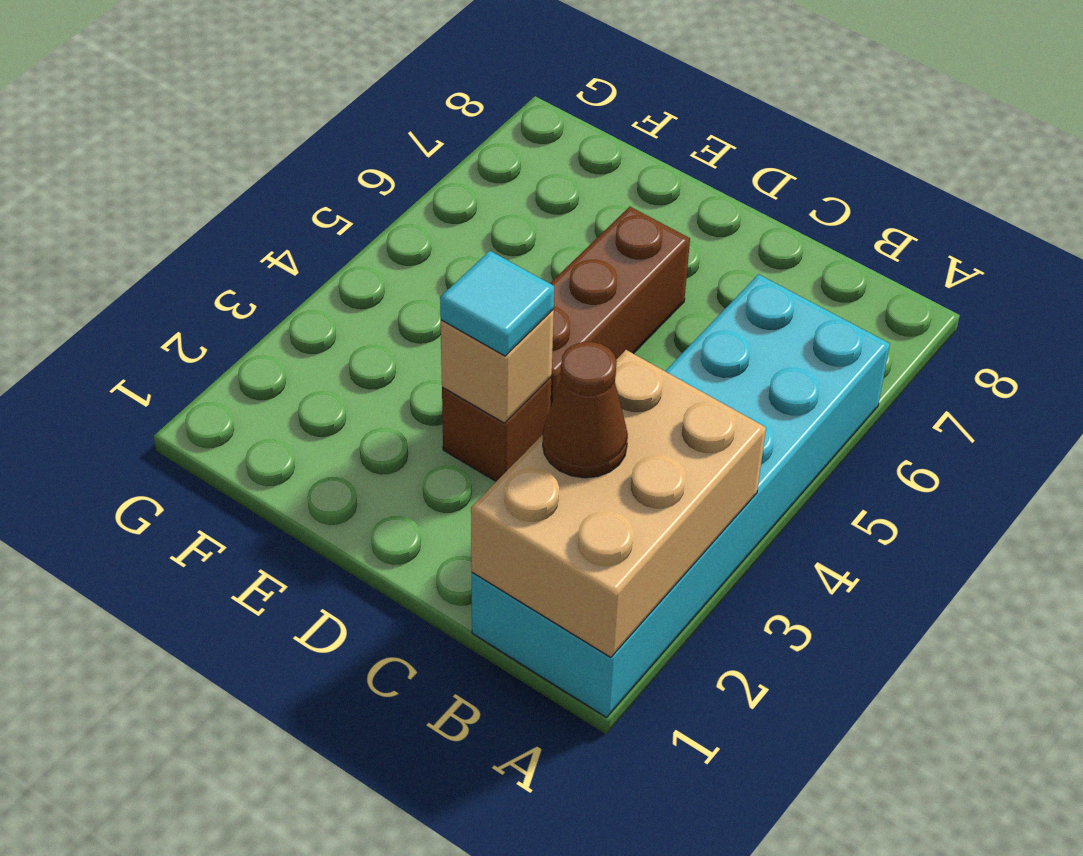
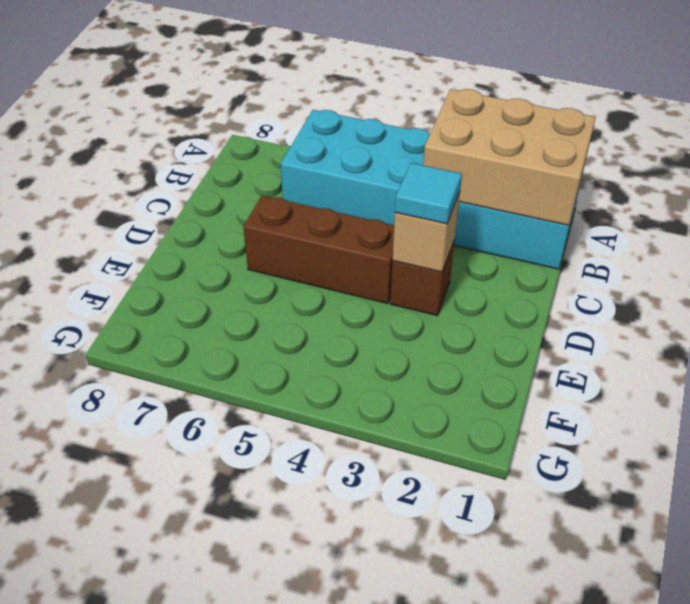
brown cone B2 level 3 -> none

